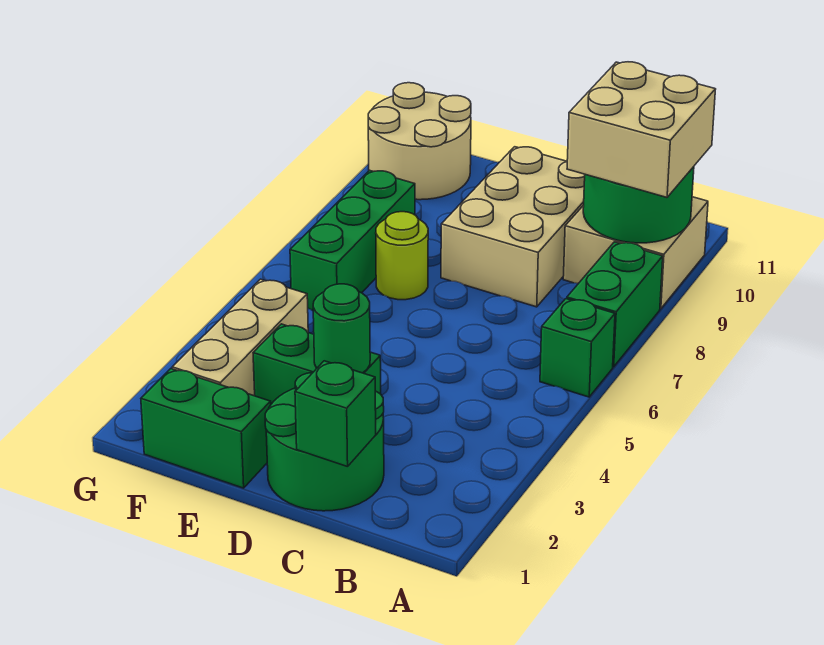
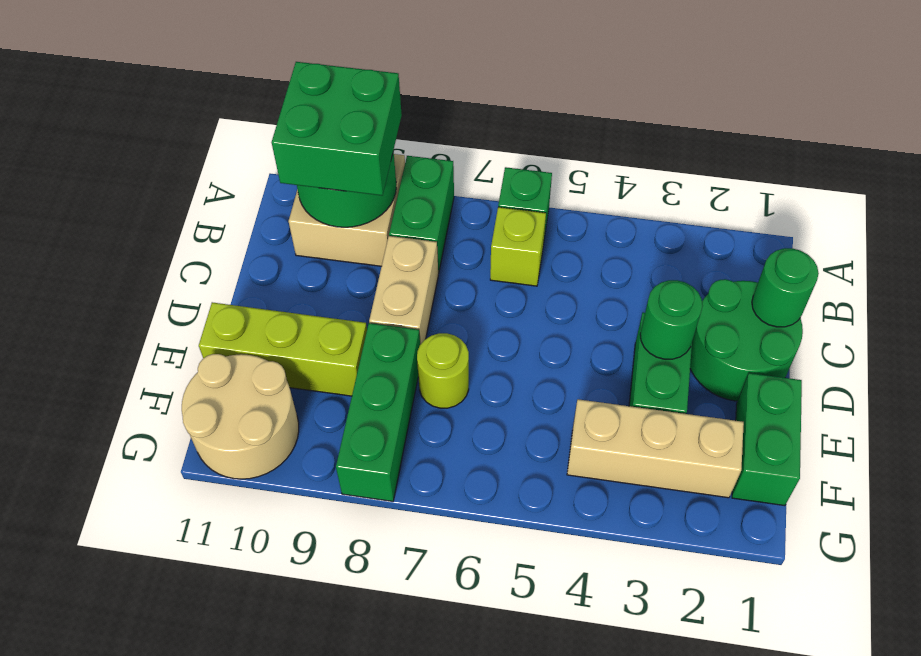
green brick A7:A8 level 1 -> green brick A8:B8 level 1
tan brick A9:B10 level 3 -> green brick A9:B10 level 3
none -> lime brick B6 level 1
green brick C1 level 2 -> green round brick C1 level 2
tan brick C8:D10 level 1 -> tan brick C8:D8 level 1
none -> lime brick E9:E11 level 1
green brick F6:F8 level 1 -> green brick E8:G8 level 1

